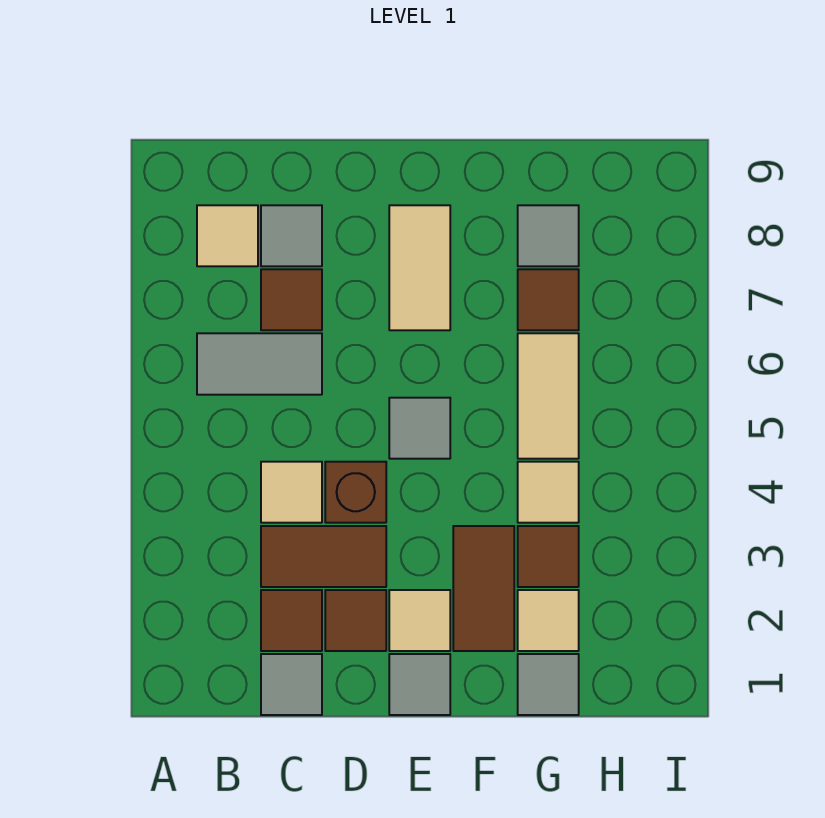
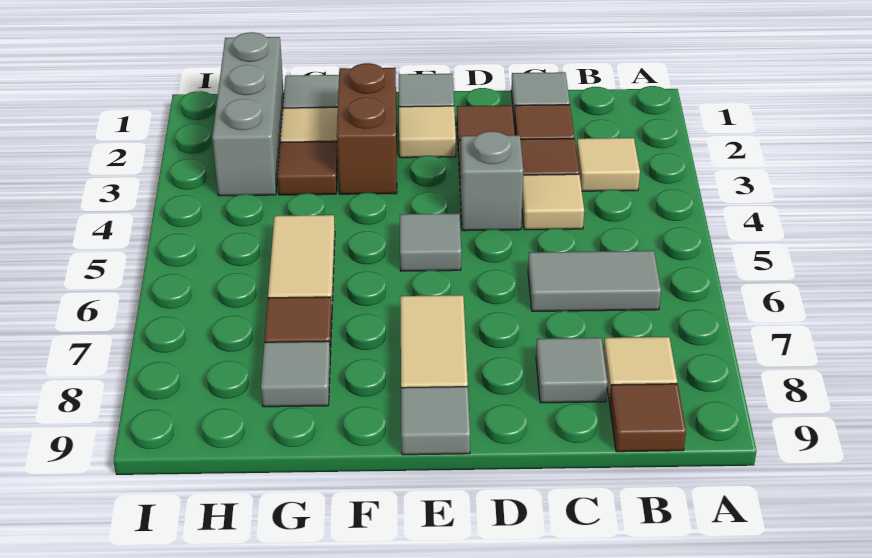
brown tile C7 level 1 -> brown tile B9 level 1
brown brick D4 level 1 -> grey brick D4 level 1
none -> grey tile E9 level 1
brown tile F2:F3 level 1 -> brown brick F2:F3 level 1
tan tile G4 level 1 -> tan tile B3 level 1
none -> grey brick H1:H3 level 1

